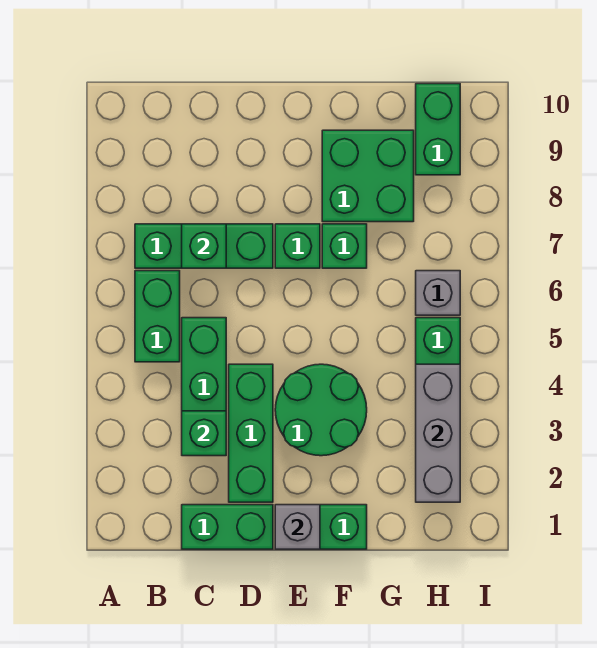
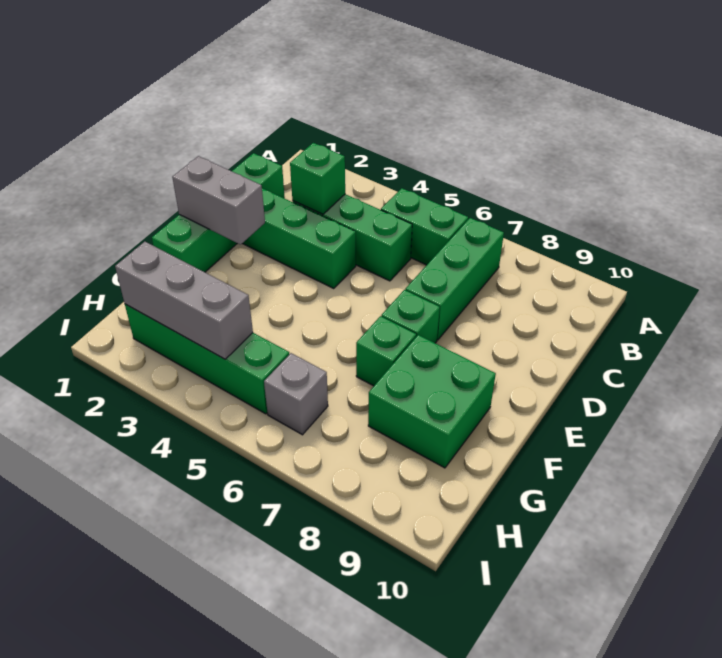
green brick C7 level 2 -> none
grey brick E1 level 2 -> grey brick E1:E2 level 2
green round brick E3:F4 level 1 -> none
green brick H9:H10 level 1 -> none

